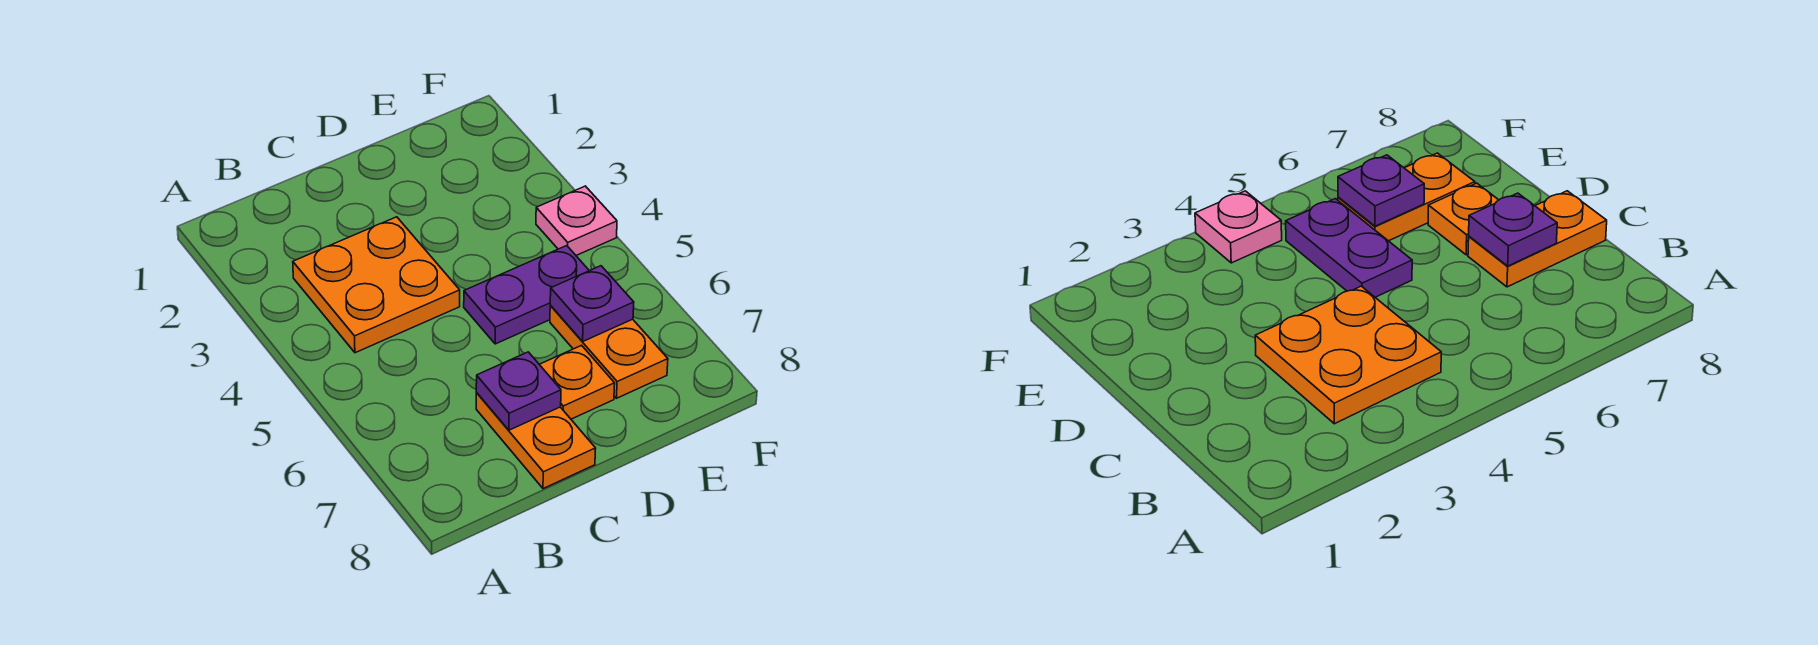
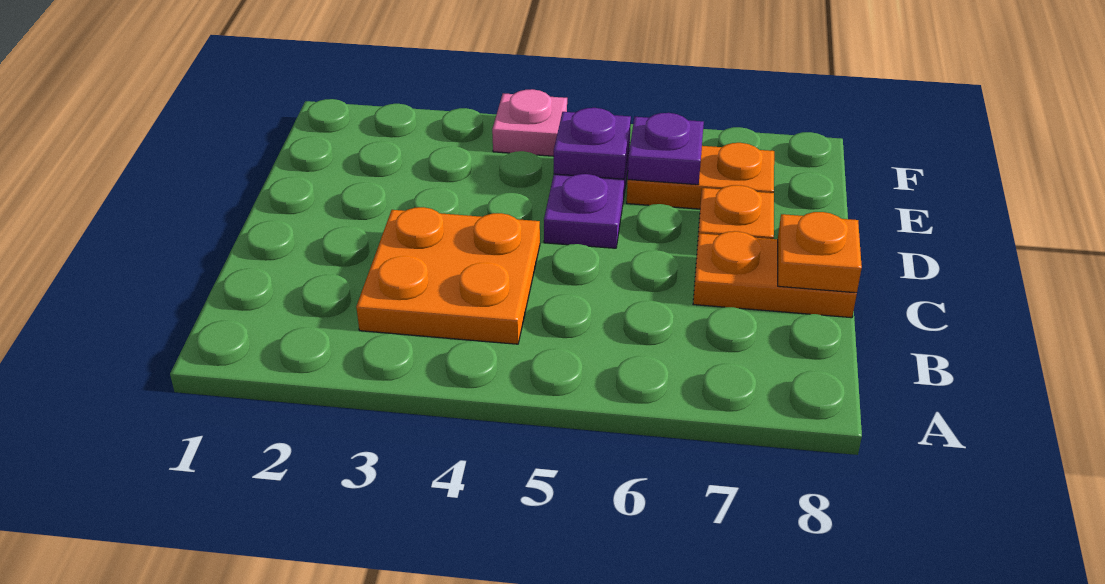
purple plate C7 level 2 -> purple plate E5 level 2
none -> orange plate C8 level 2

